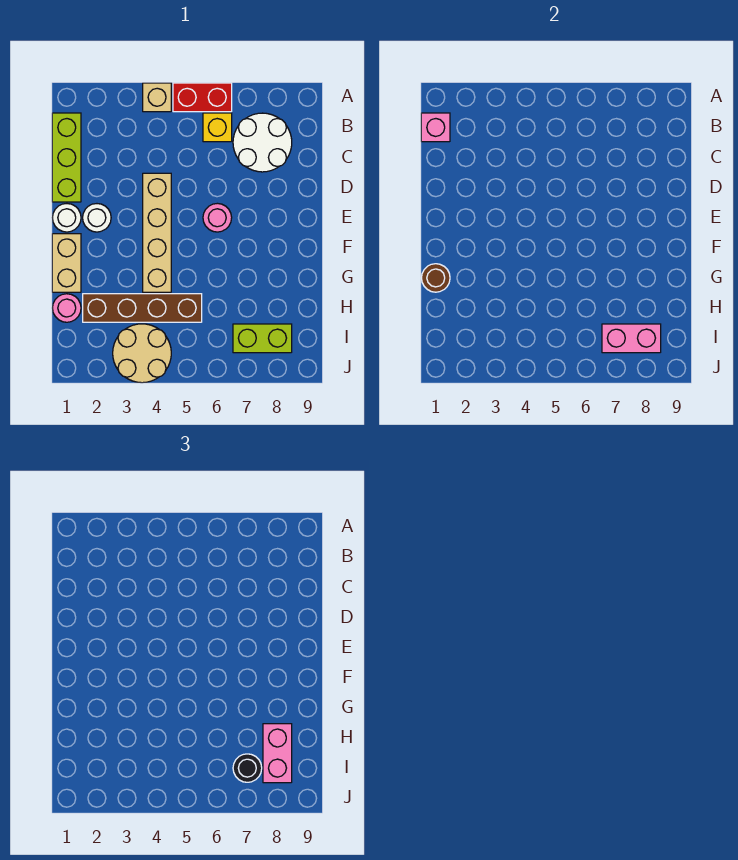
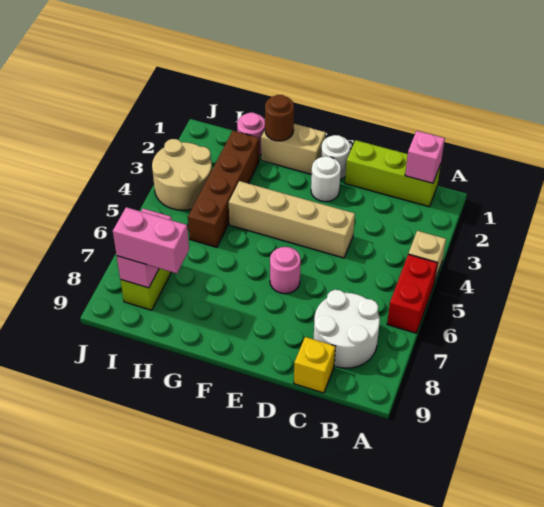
yellow brick B6 level 1 -> yellow brick C9 level 1
black round brick I7 level 3 -> none

